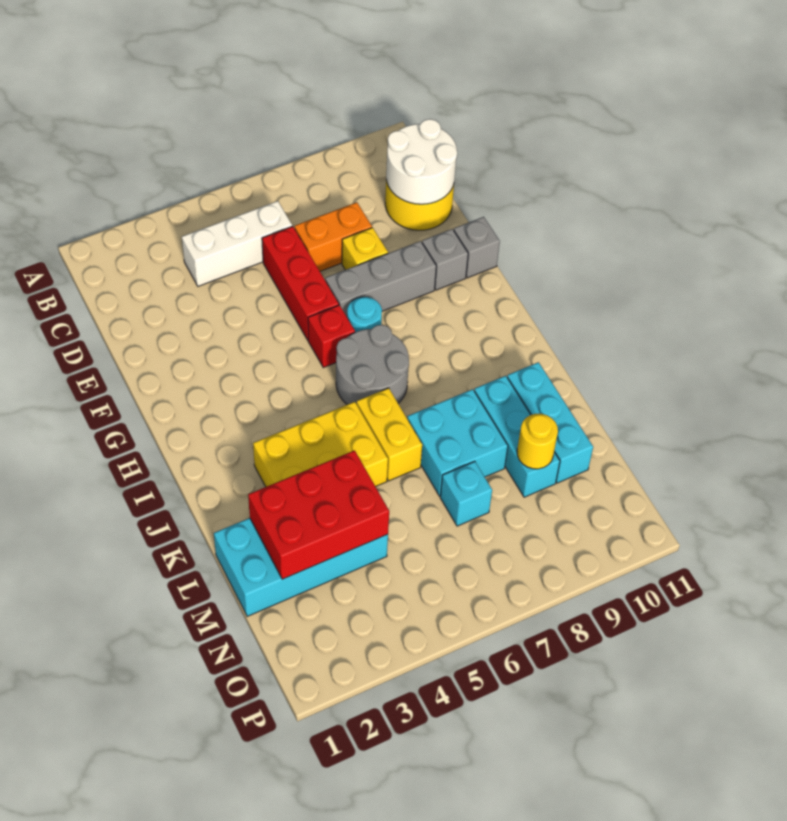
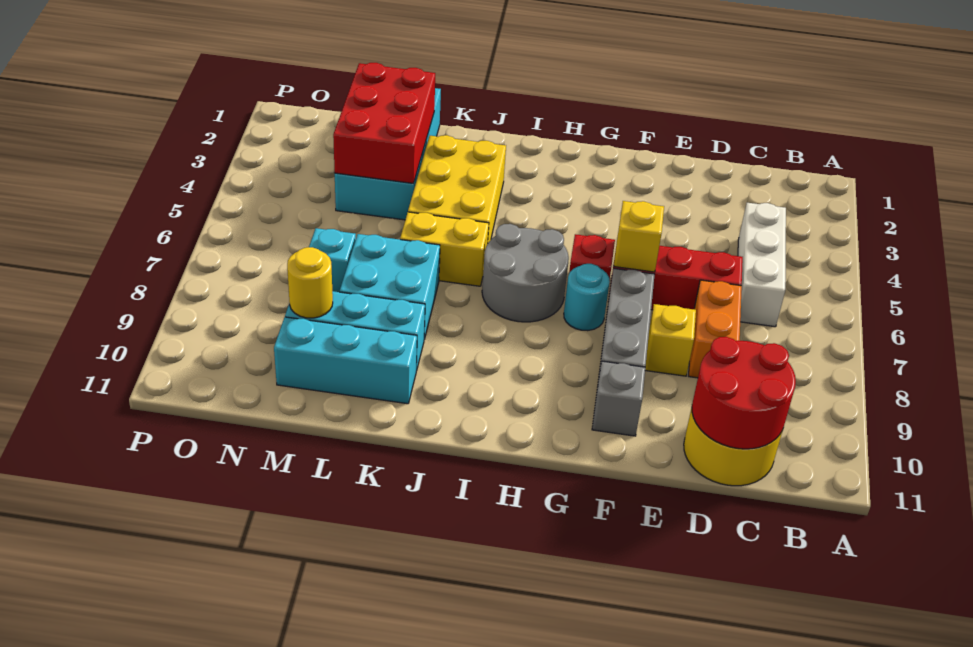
white round brick C10:D11 level 2 -> red round brick C10:D11 level 2
none -> yellow brick F6 level 2
grey brick F11 level 1 -> none

